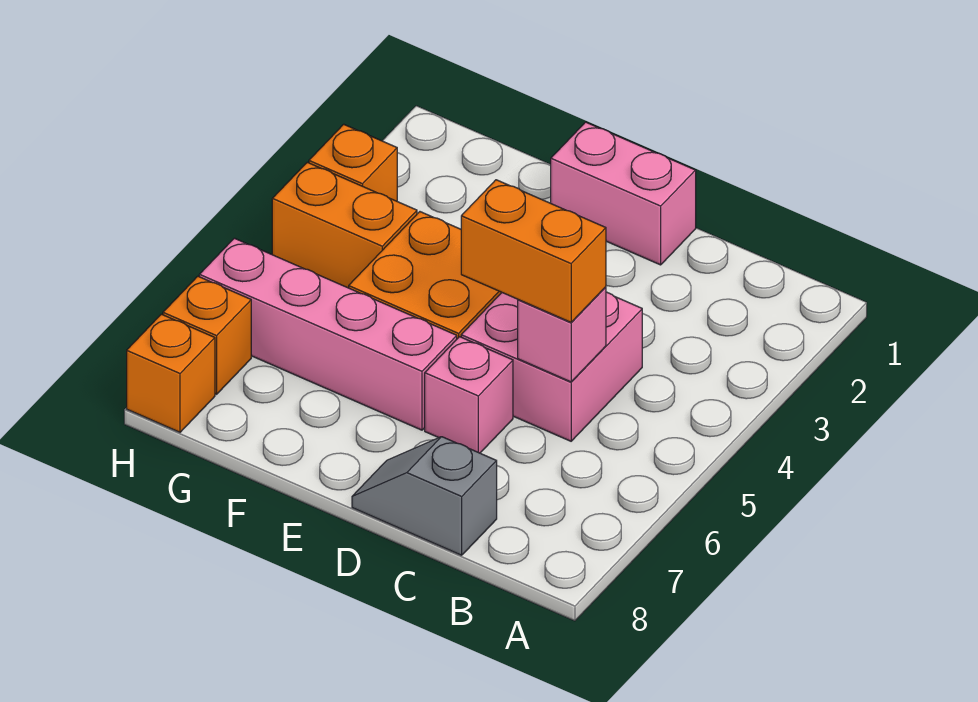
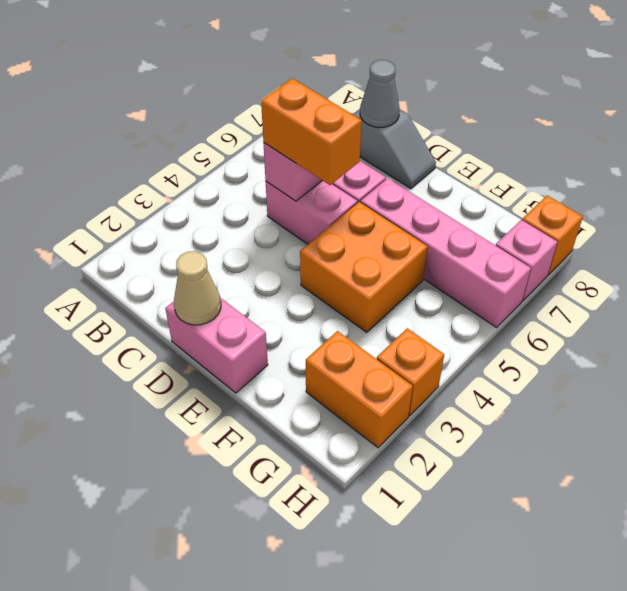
pink brick C4:D5 level 1 -> pink brick C5:D5 level 1
none -> grey cone C8 level 2
none -> tan cone D1 level 2
orange brick G4:H4 level 1 -> orange brick G2:H2 level 1
orange brick H7 level 1 -> pink brick H7 level 1

